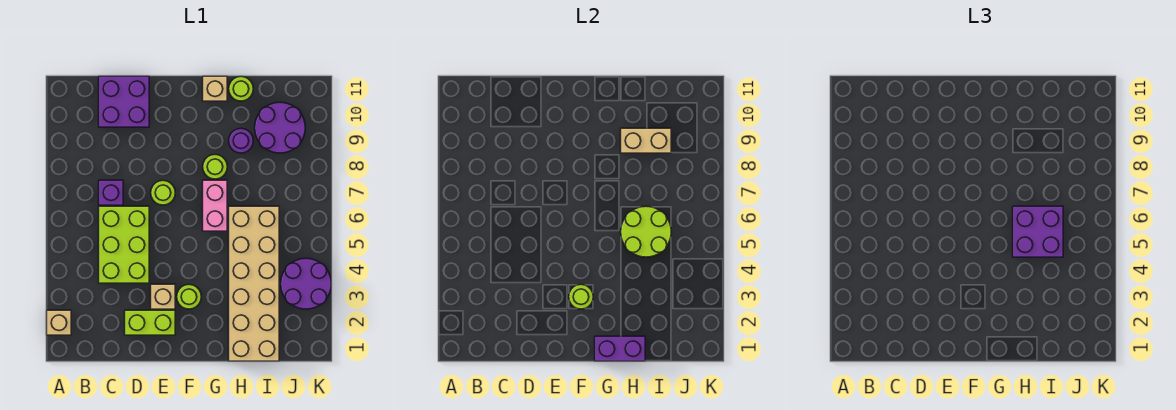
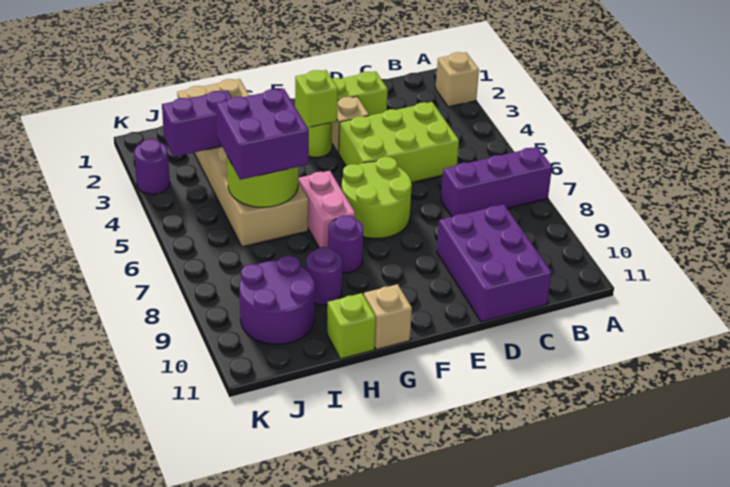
lime brick C4:D6 level 1 -> lime brick C4:E5 level 1
purple brick C7 level 1 -> purple brick A7:C7 level 1
purple brick C10:D11 level 1 -> purple brick C9:D11 level 1
lime round brick E7 level 1 -> lime round brick E6:F7 level 1
lime round brick F3 level 2 -> lime brick F3 level 2
purple brick G1:H1 level 2 -> purple brick I3:J3 level 2
lime round brick G8 level 1 -> purple round brick G8 level 1
tan brick H9:I9 level 2 -> none
lime round brick H11 level 1 -> lime brick H11 level 1
purple round brick J3:K4 level 1 -> purple round brick K3 level 1

